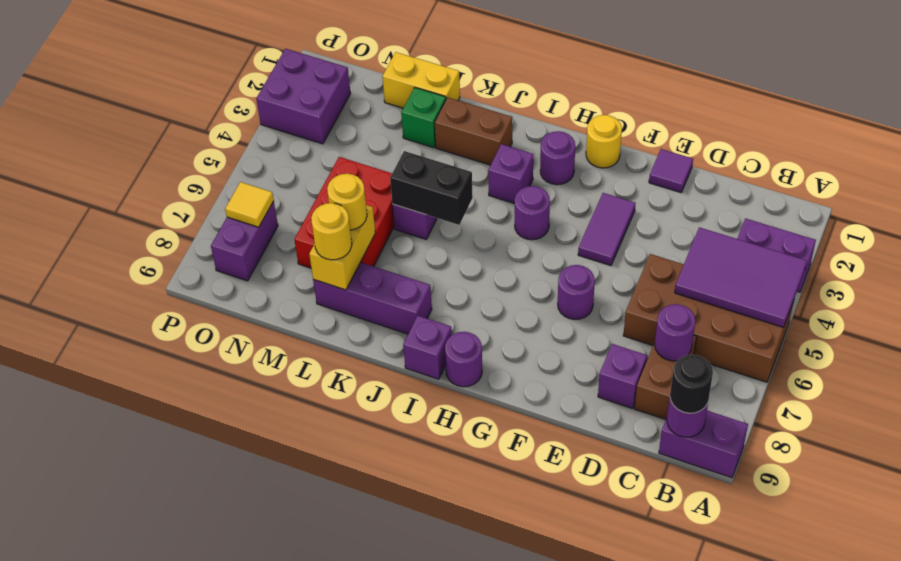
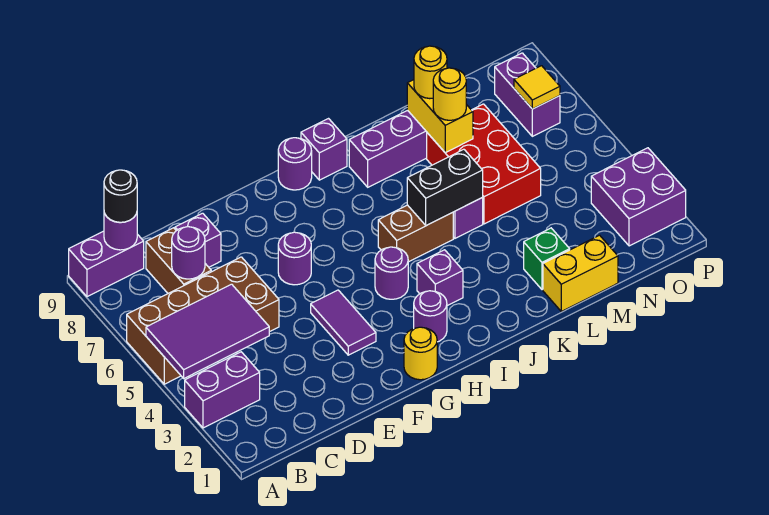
purple tile E1 level 1 -> none
brown brick J2:K2 level 1 -> brown brick I5:J5 level 1

